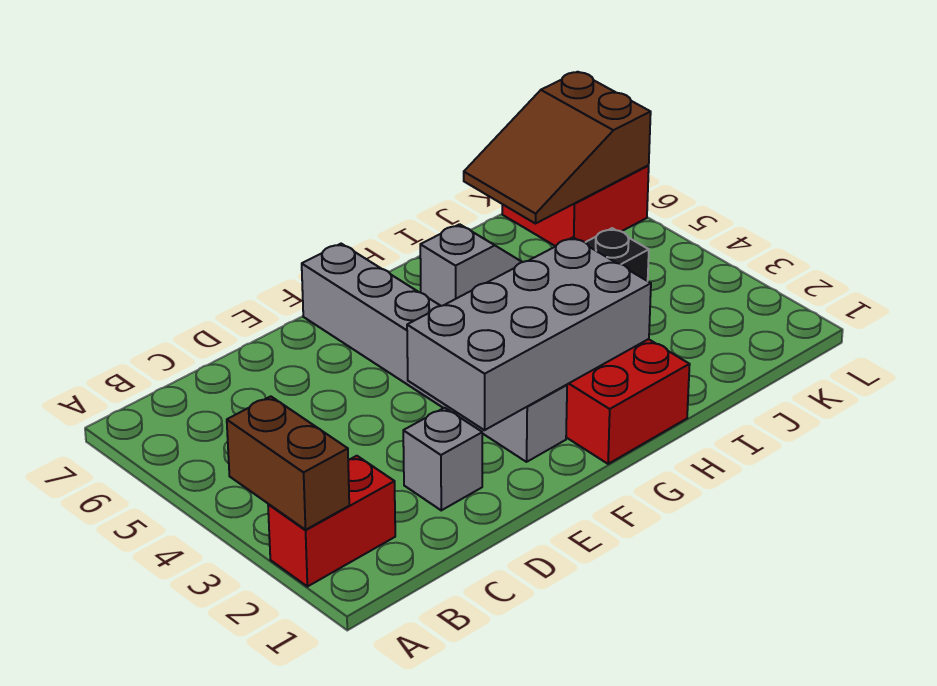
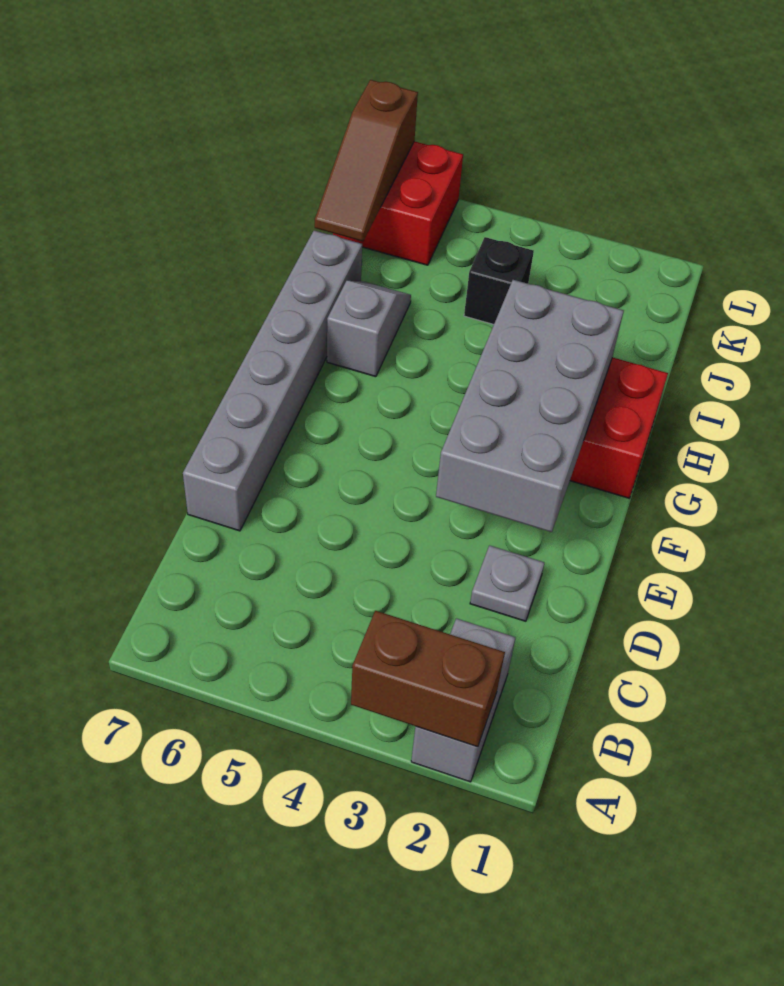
red brick A2:B2 level 1 -> grey brick A2:B2 level 1
grey brick D2 level 1 -> grey plate D2 level 1
grey brick F2:F7 level 1 -> grey brick D7:I7 level 1
brown slope J6:L7 level 2 top L -> brown slope J7:L7 level 2 top L

